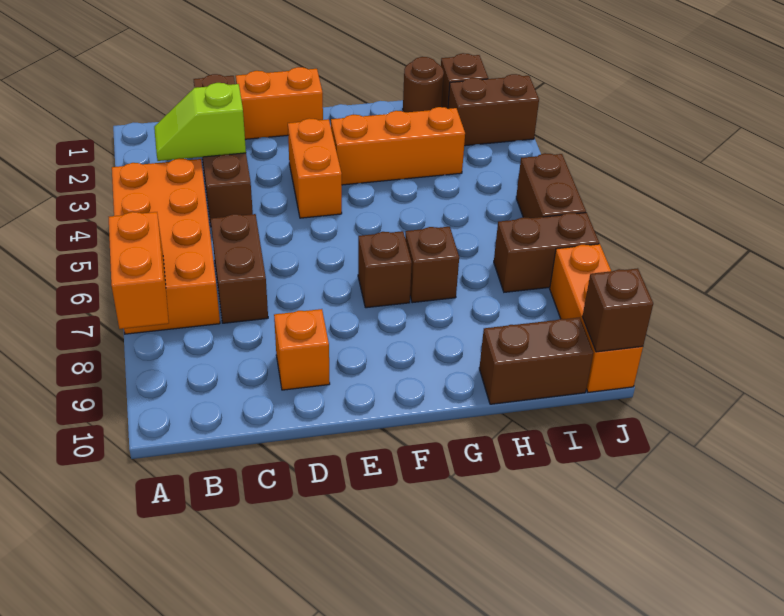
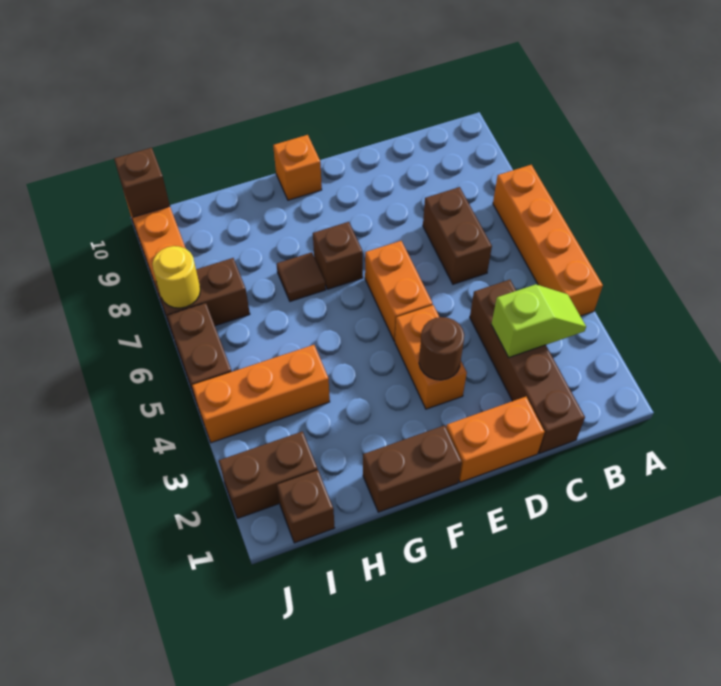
orange brick A4:B7 level 1 -> orange brick A4:A7 level 1
orange brick A7:A8 level 2 -> orange brick E5:E6 level 1
orange brick D9 level 1 -> orange brick F10 level 1
orange brick F3:H3 level 1 -> orange brick H4:J4 level 1
brown brick G7 level 1 -> brown tile G7 level 1
brown round brick H1 level 1 -> brown round brick E3 level 2
brown brick H10:I10 level 1 -> brown brick F1:G1 level 1
none -> yellow round brick J7 level 2

